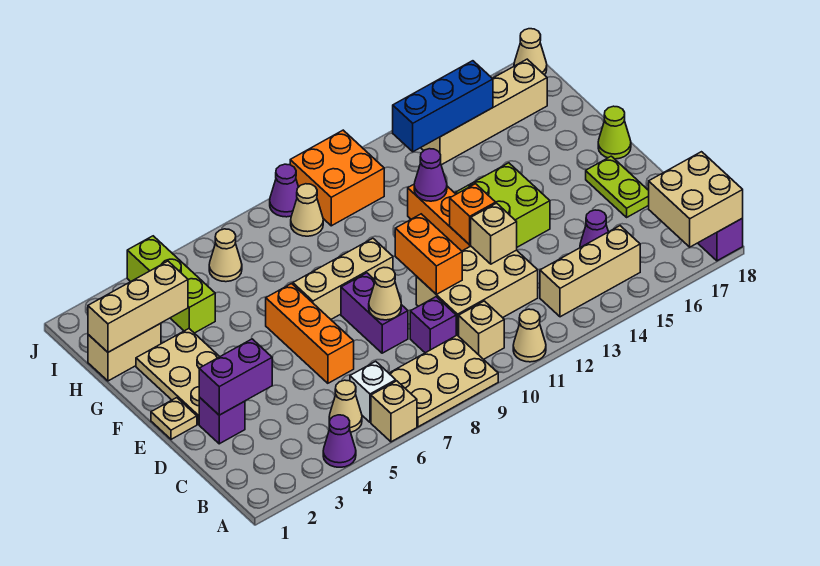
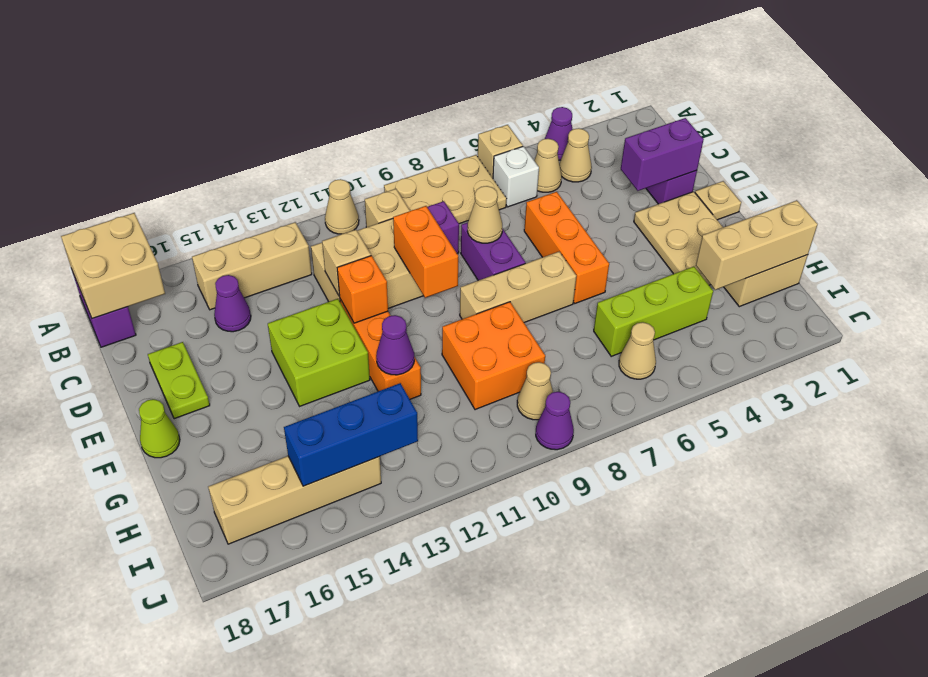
lime brick H4:J4 level 1 -> lime brick H4:H6 level 1
orange brick I10:J11 level 1 -> orange brick G9:H10 level 1
tan cone J18 level 1 -> tan cone B4 level 1

